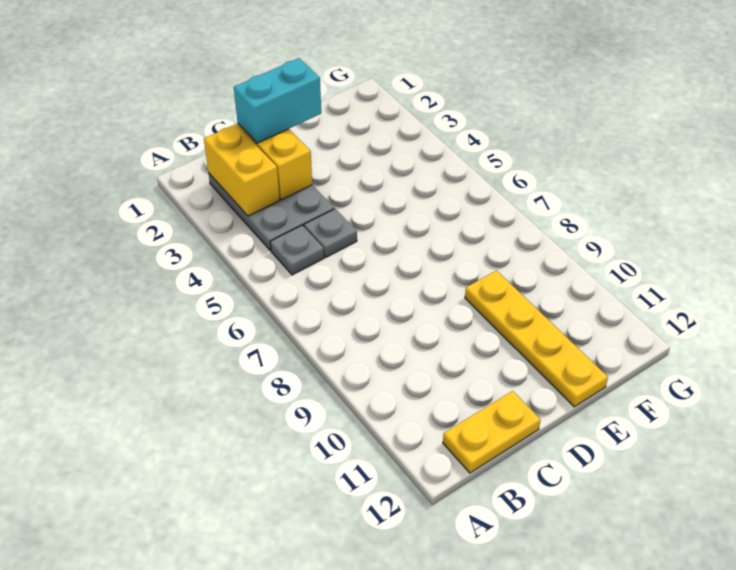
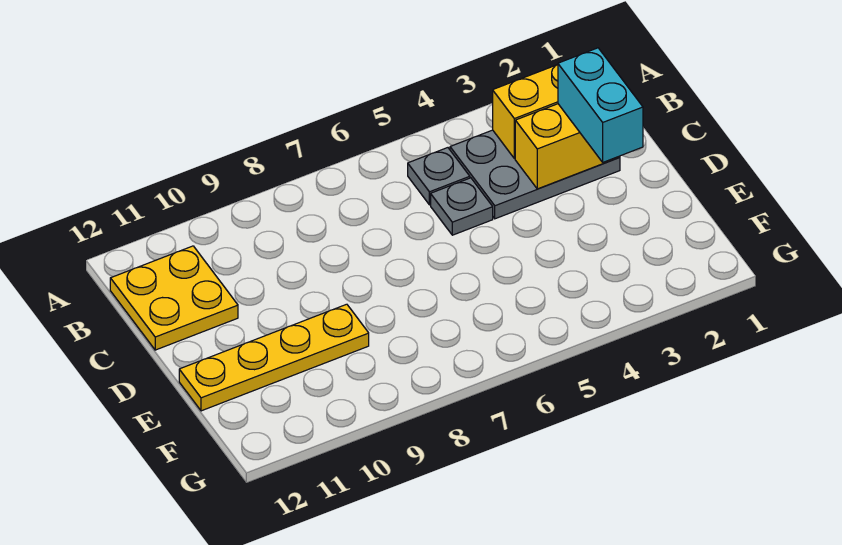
yellow plate B12:C12 level 1 -> yellow plate B11:C12 level 1

